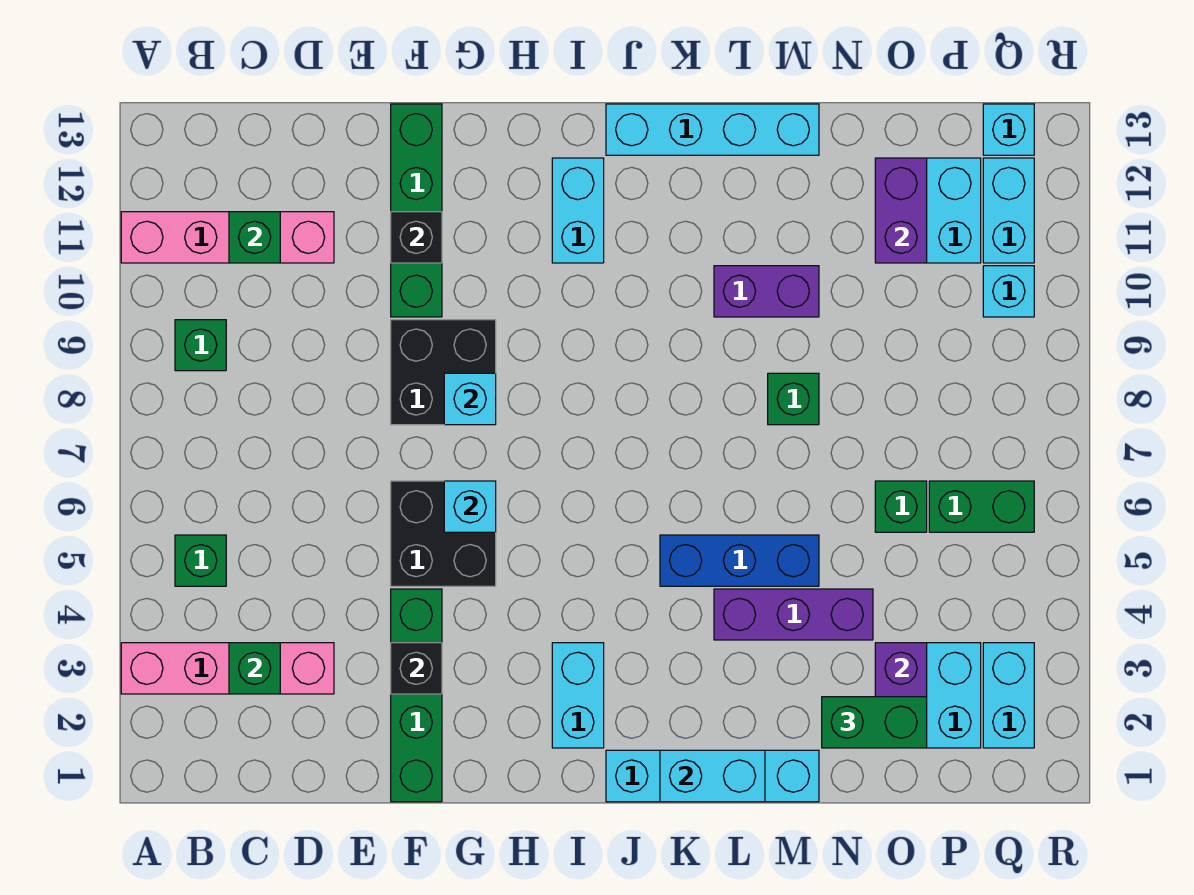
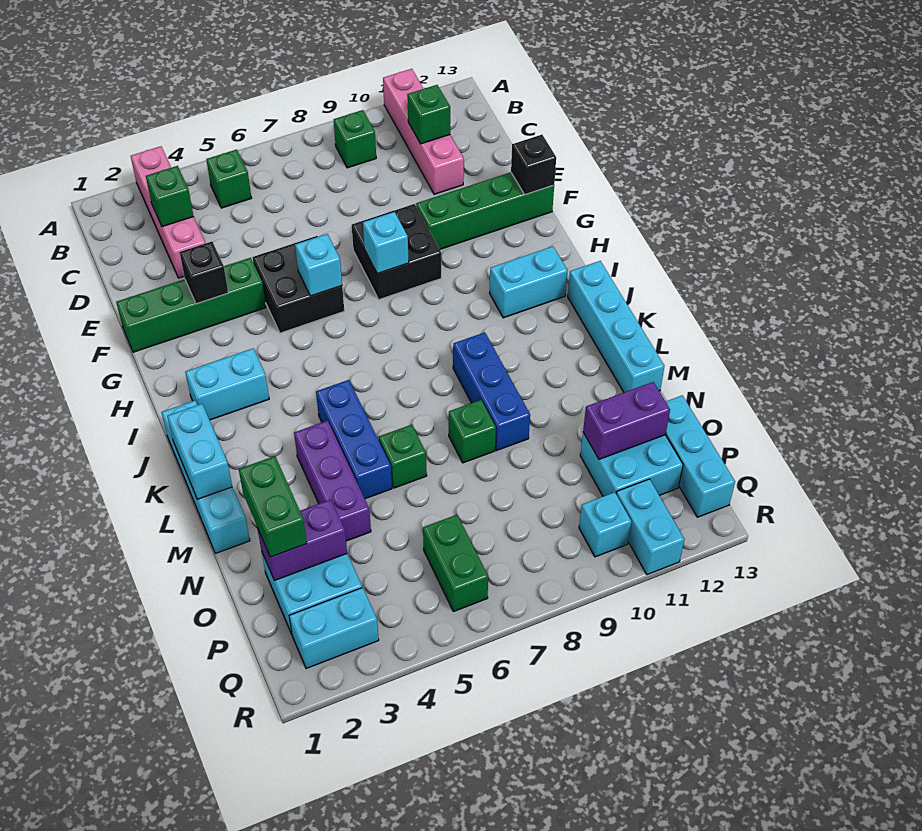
black brick F11 level 2 -> black brick F13 level 2
none -> blue brick K9:M9 level 1
purple brick L10:M10 level 1 -> none
green brick O6 level 1 -> green brick M6 level 1
cyan brick Q11:Q12 level 1 -> cyan brick Q11:R11 level 1
cyan brick Q13 level 1 -> cyan brick O13:Q13 level 1

